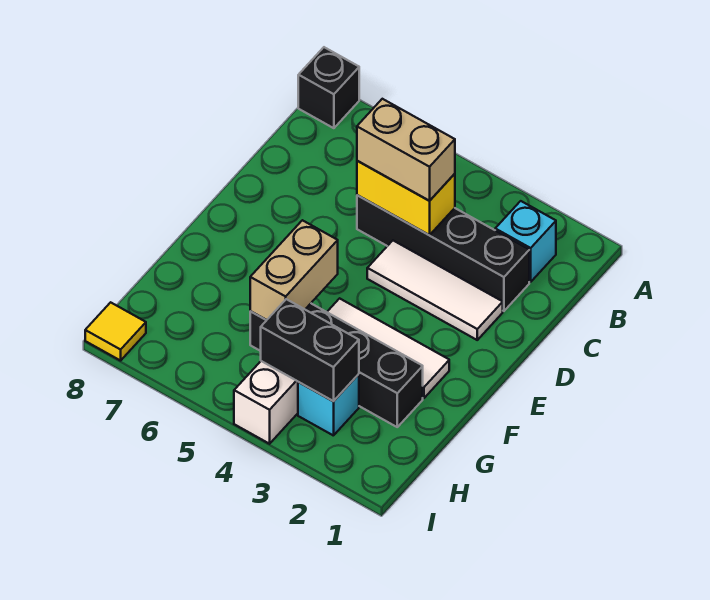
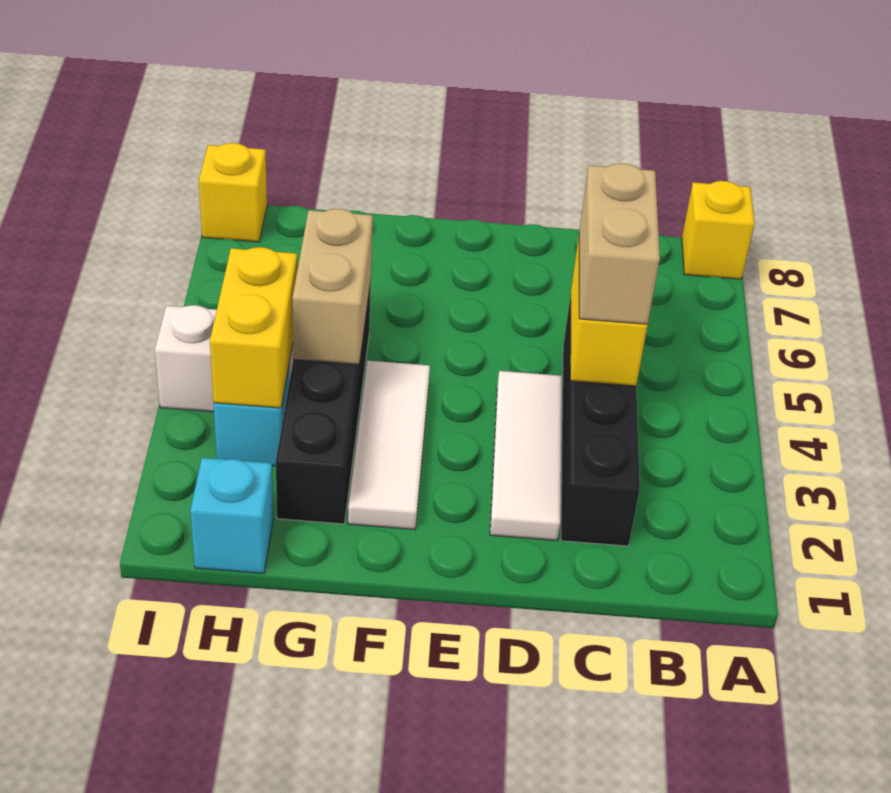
black brick A8 level 1 -> yellow brick A8 level 1
cyan brick B2 level 1 -> cyan brick H1 level 1
tan brick F5:G5 level 2 -> tan brick G4:G5 level 2
black brick H3:H4 level 2 -> yellow brick H3:H4 level 2
yellow tile I8 level 1 -> yellow brick I8 level 1

